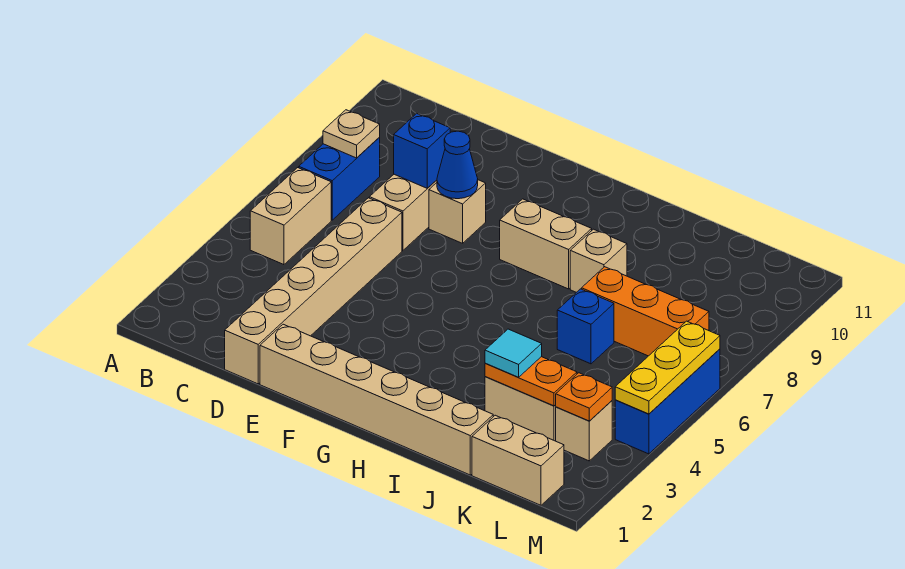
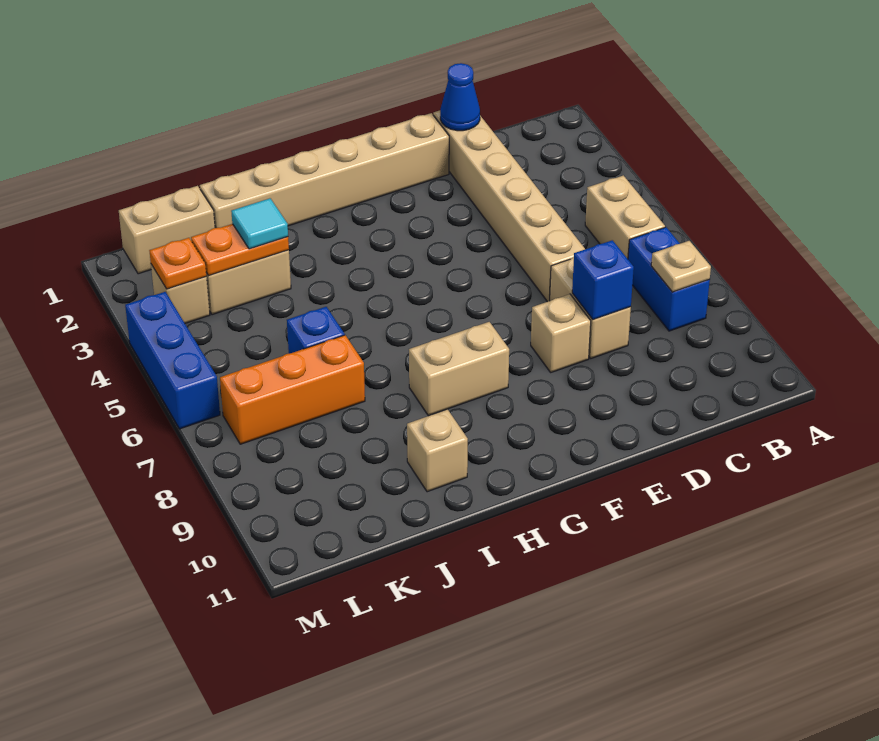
blue cone E8 level 2 -> blue cone D1 level 2
tan brick I8 level 1 -> tan brick I10 level 1
yellow plate M4:M6 level 2 -> none

